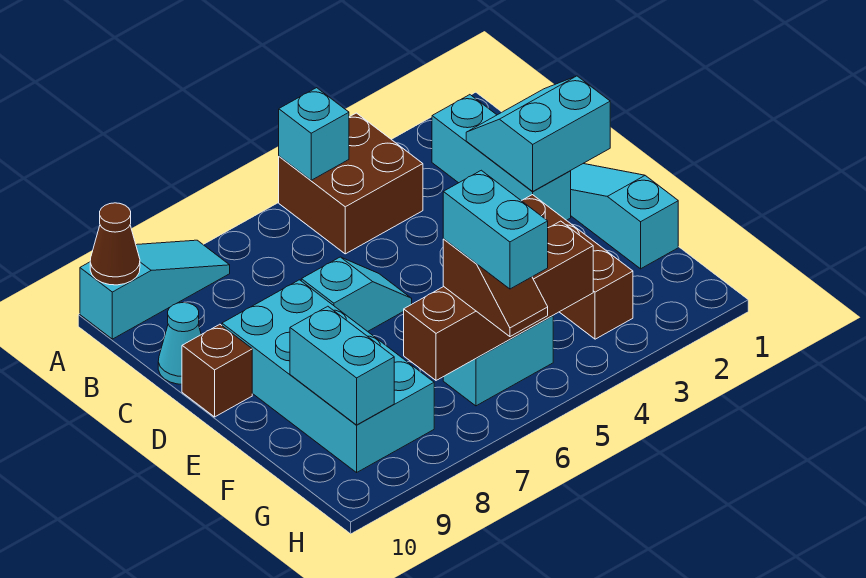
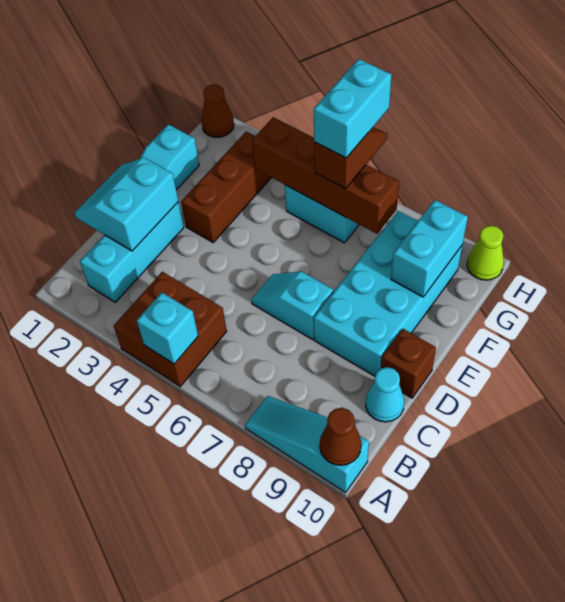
cyan slope C1:D2 level 2 top D -> cyan slope C1:D2 level 2 top 2
none -> brown cone H1 level 1
none -> lime cone H10 level 1

